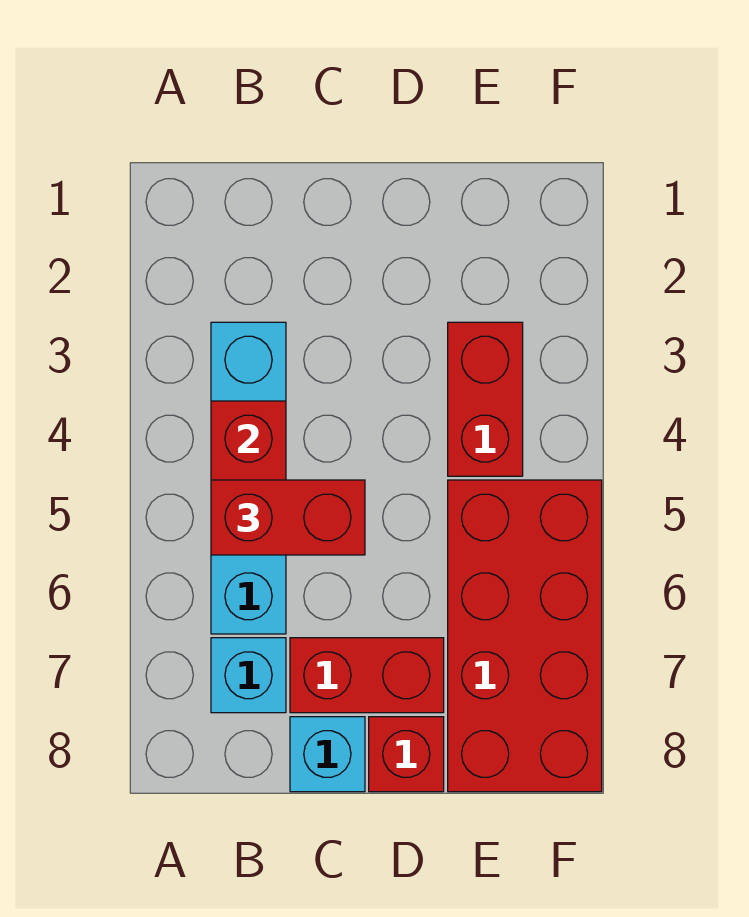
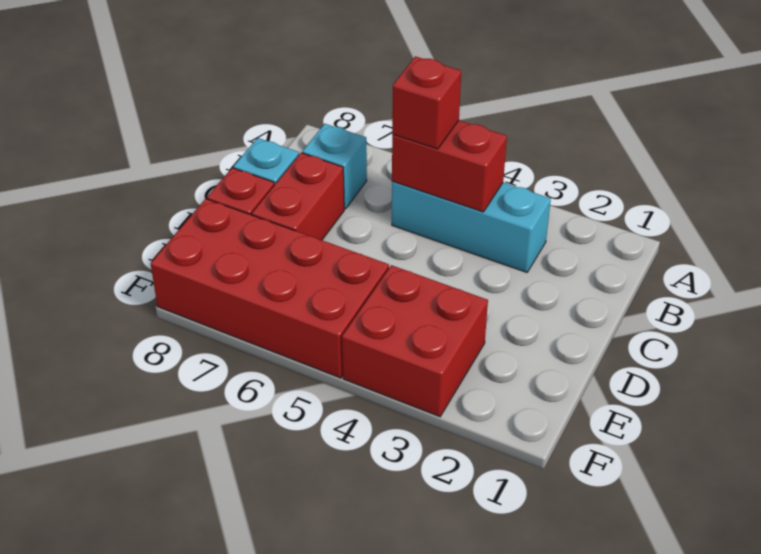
cyan brick B3:B6 level 1 -> cyan brick B3:B5 level 1
red brick B5:C5 level 3 -> red brick B5 level 3
red brick E3:E4 level 1 -> red brick E3:F4 level 1

